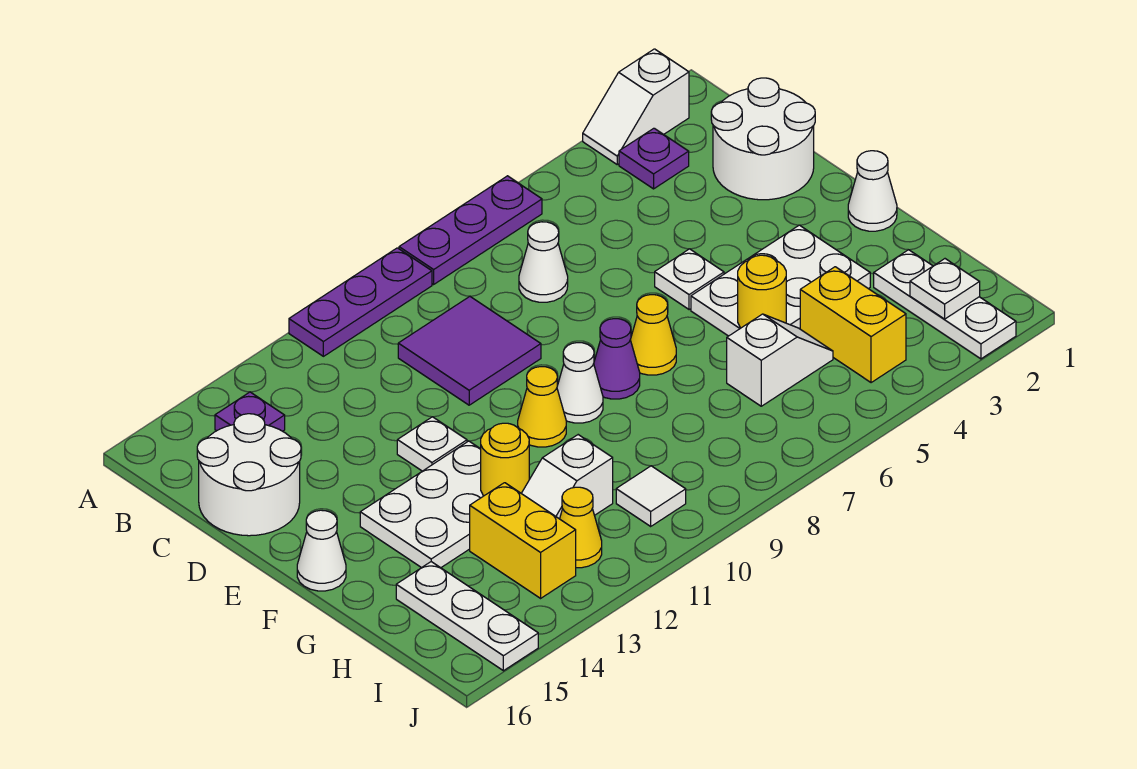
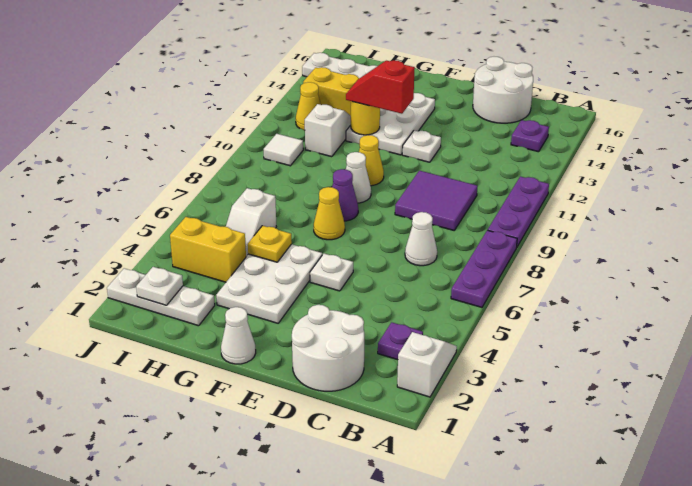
none -> red slope F12:G12 level 3 top F
white cone F16 level 1 -> none
yellow round brick G5 level 2 -> yellow plate G5 level 2

